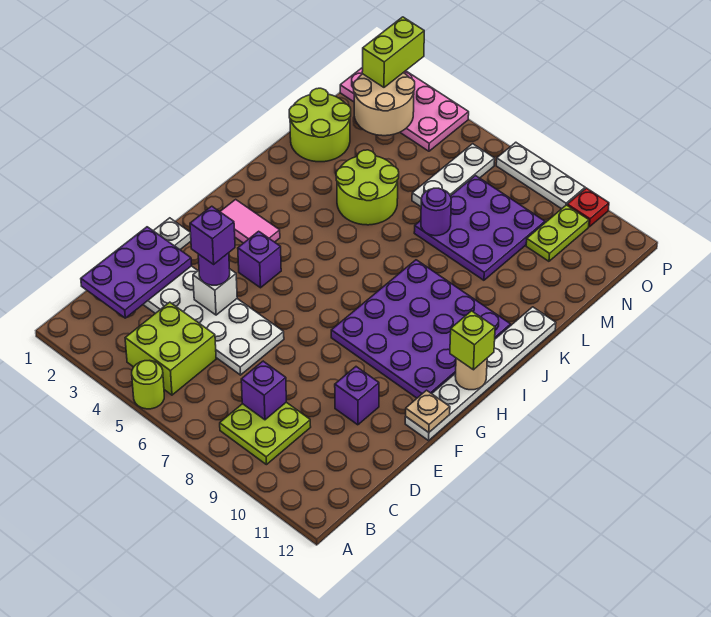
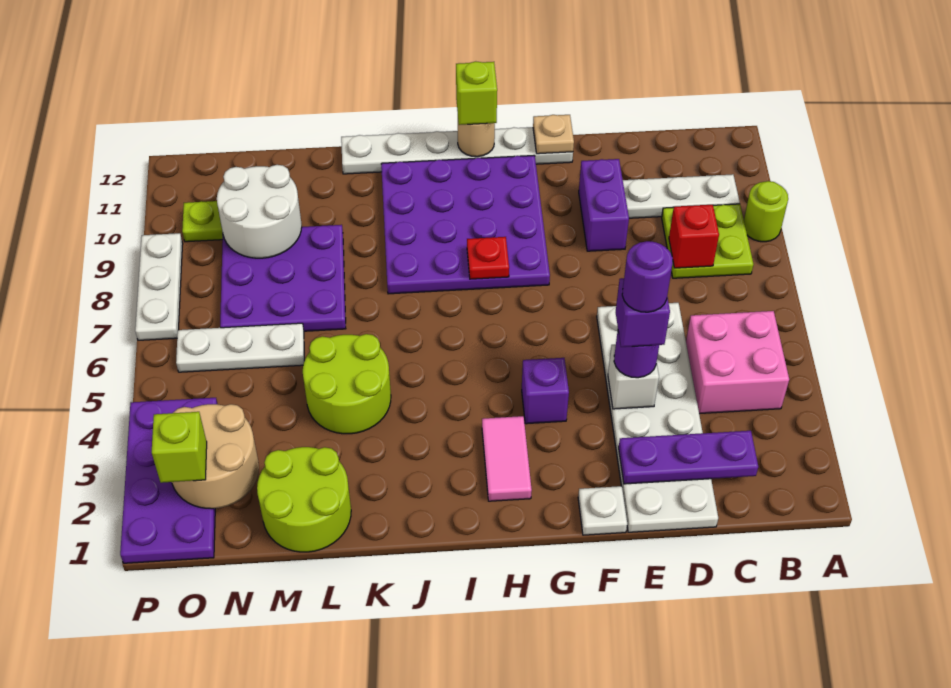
lime round brick A5 level 1 -> lime round brick A9 level 1
lime brick B4:C5 level 1 -> pink brick B4:C5 level 1
none -> white plate B10:D10 level 1
purple plate C1:E2 level 2 -> purple plate C2:E2 level 2
purple brick C8 level 2 -> red brick C8 level 2
purple brick E10 level 1 -> purple brick E9:E10 level 1
purple round brick L7 level 2 -> purple round brick E4 level 5
none -> white round brick M9:N10 level 2
pink plate O1:P4 level 1 -> purple plate O1:P4 level 1
lime brick O2:P2 level 3 -> lime brick O2 level 3
red plate P10 level 1 -> red plate H8 level 2

